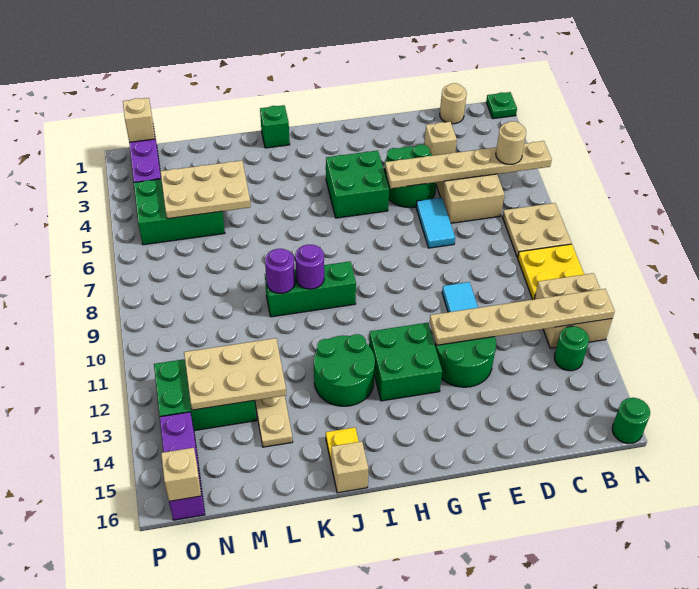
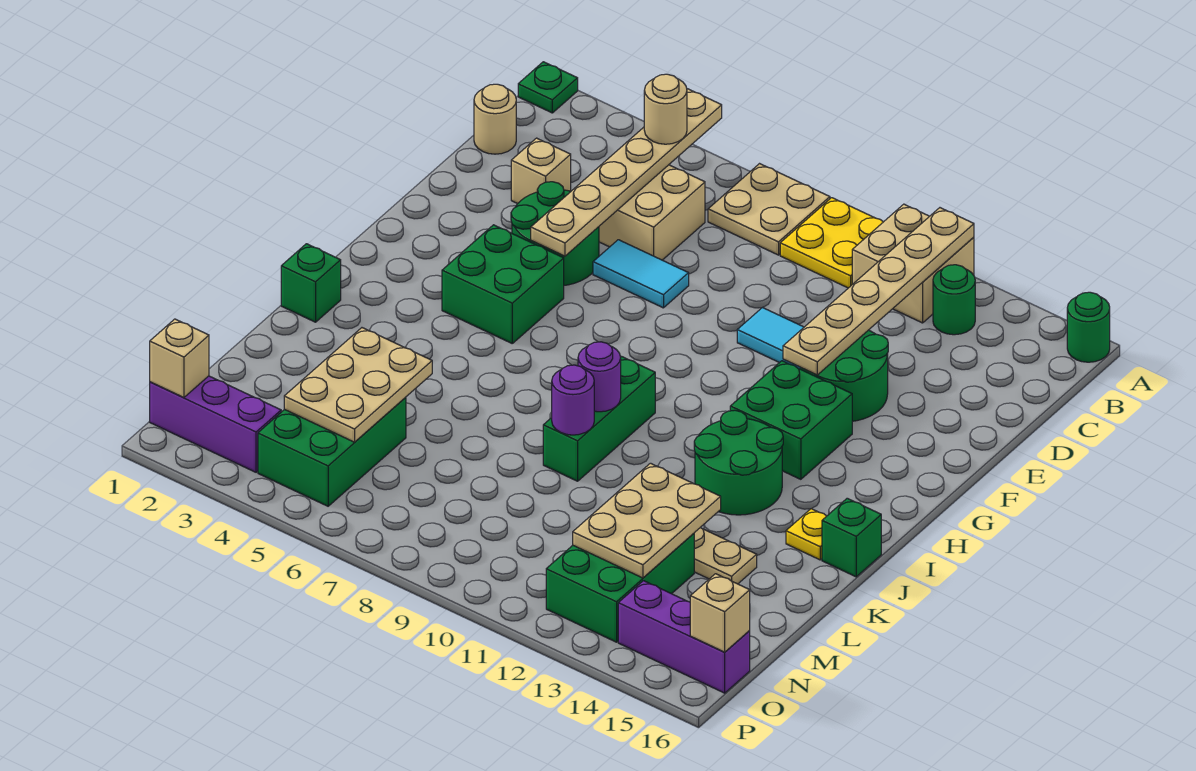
tan brick J16 level 1 -> green brick J16 level 1

